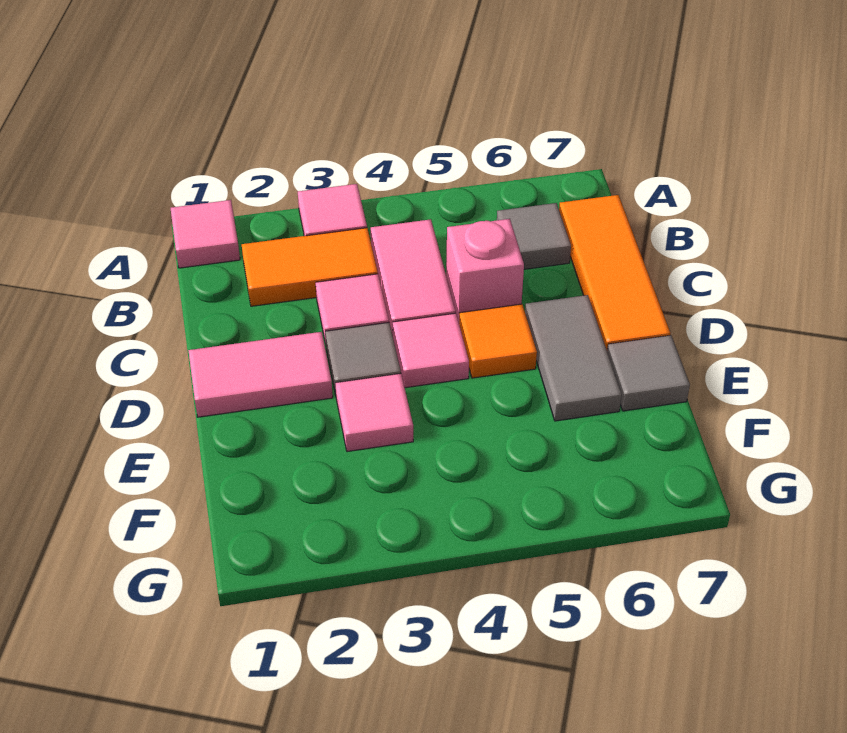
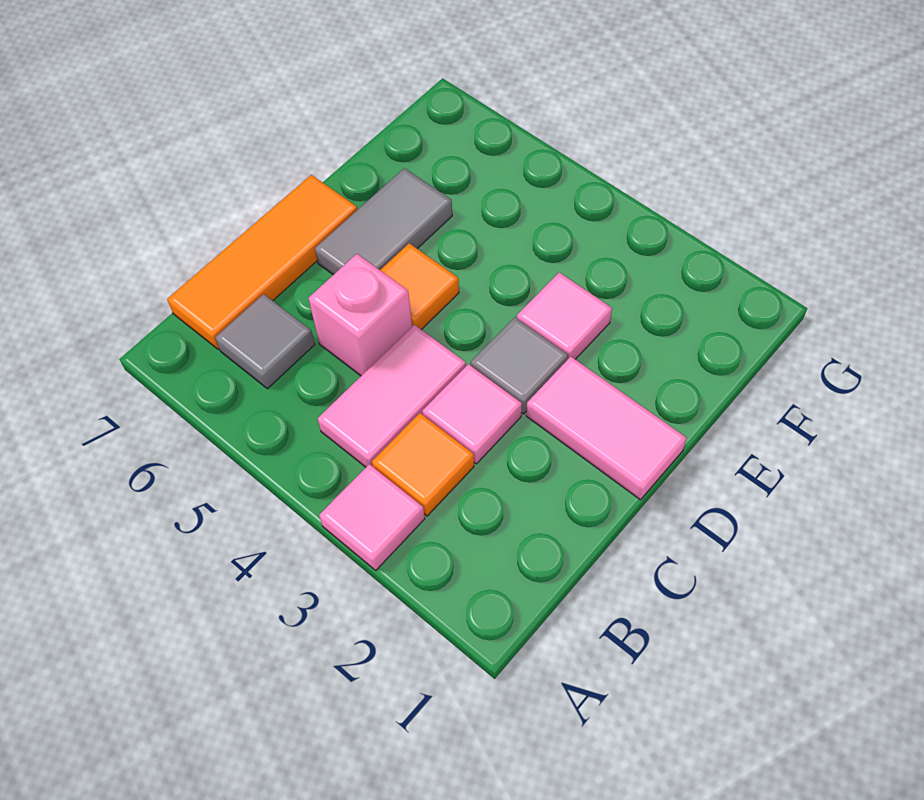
pink tile A1 level 1 -> none
orange tile B2:B3 level 1 -> orange tile B3 level 1
pink tile D4 level 1 -> none
grey tile E7 level 1 -> none

